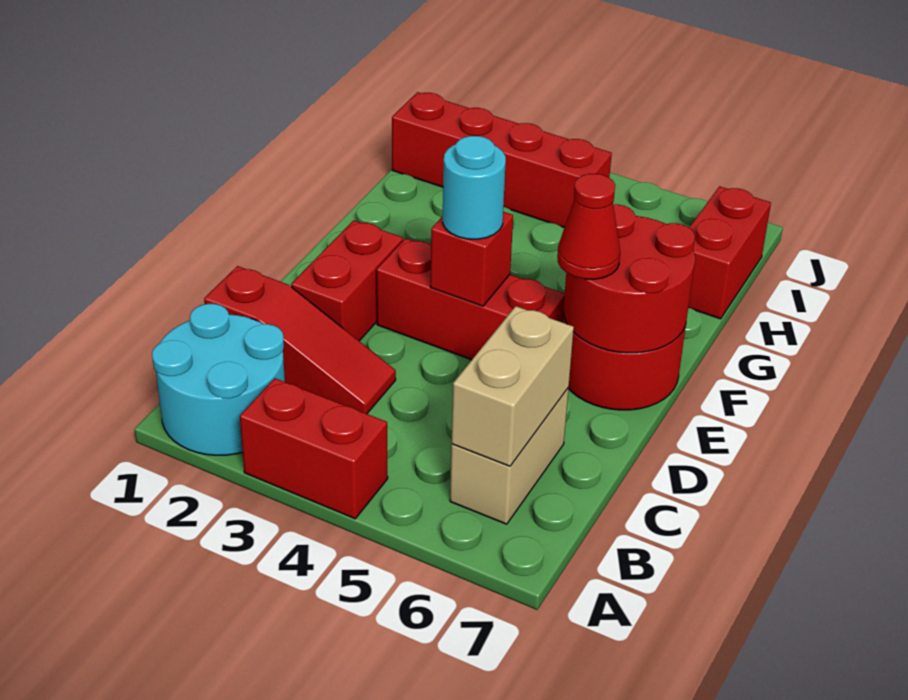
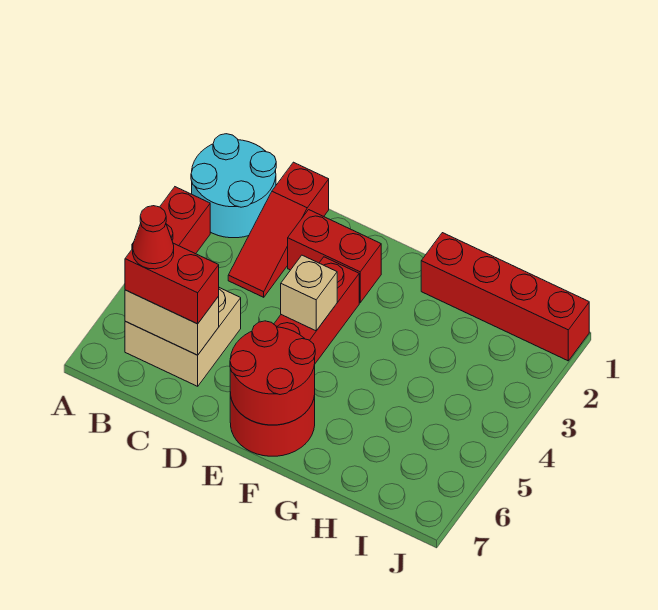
tan brick B6:C6 level 1 -> tan brick B5:C6 level 1
red brick E4 level 2 -> tan brick E4 level 2
cyan round brick E4 level 3 -> none
red cone E6 level 3 -> red cone B6 level 4
red brick H7:I7 level 1 -> red brick B6:C6 level 3
red brick I1:I4 level 1 -> red brick G1:J1 level 1

